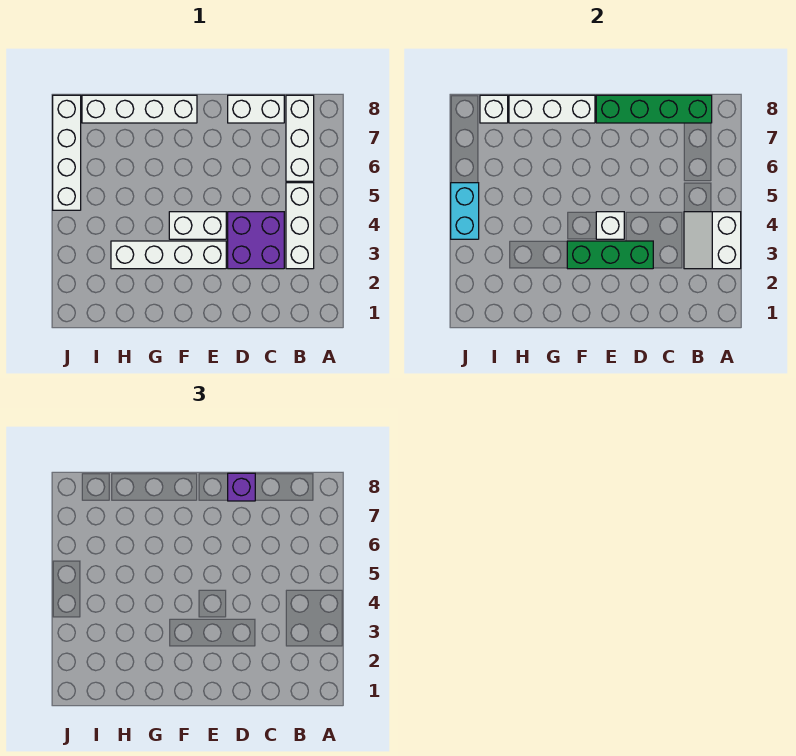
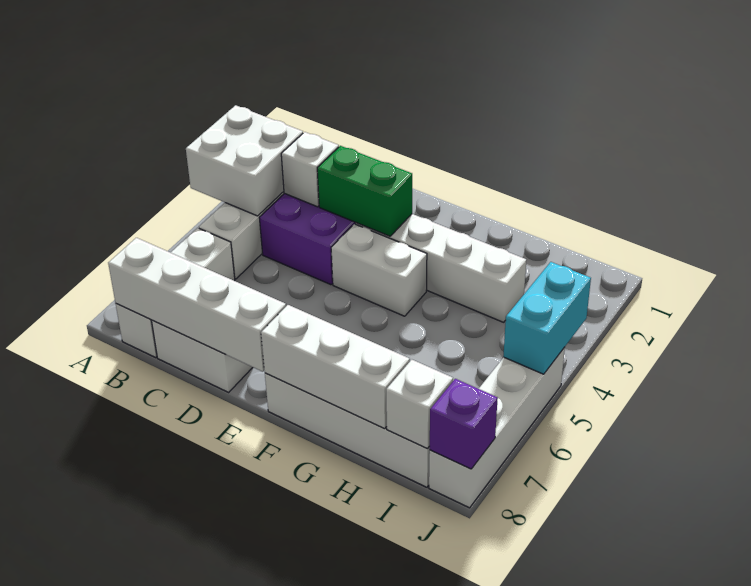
white slope A3:B4 level 2 top A -> white brick A3:B4 level 2
green brick B8:E8 level 2 -> white brick B8:E8 level 2
green brick D3:F3 level 2 -> green brick D3:E3 level 2
purple brick D8 level 3 -> purple brick J8 level 2
white brick E4 level 2 -> white brick C3 level 2

